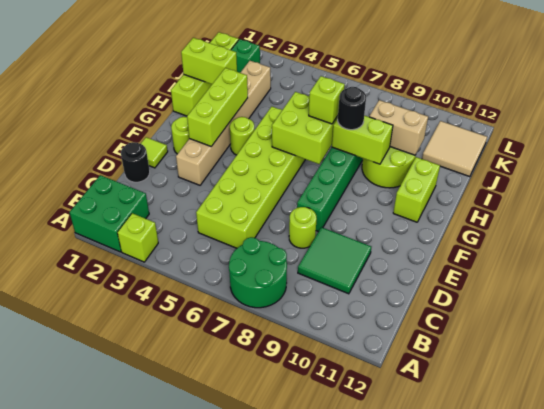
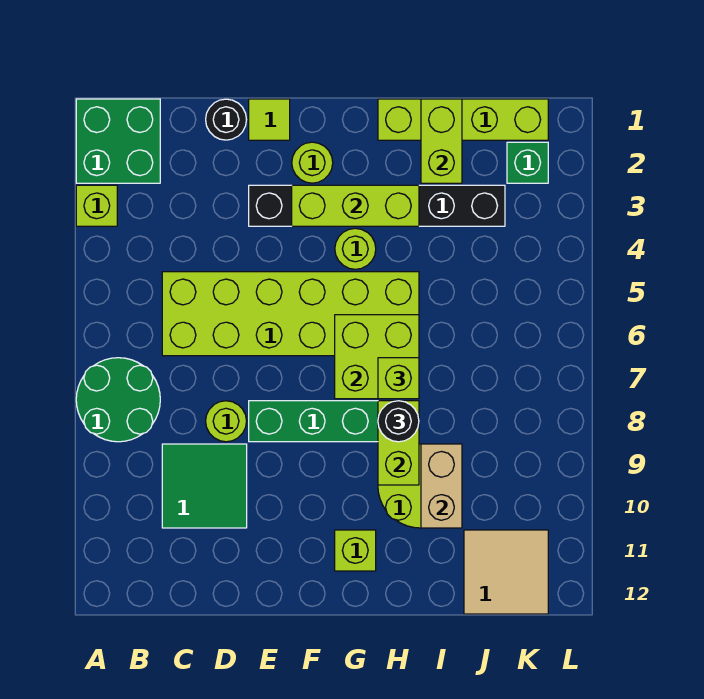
tan brick E3:J3 level 1 -> black brick E3:J3 level 1
lime brick G11:H11 level 1 -> lime brick G11 level 1

